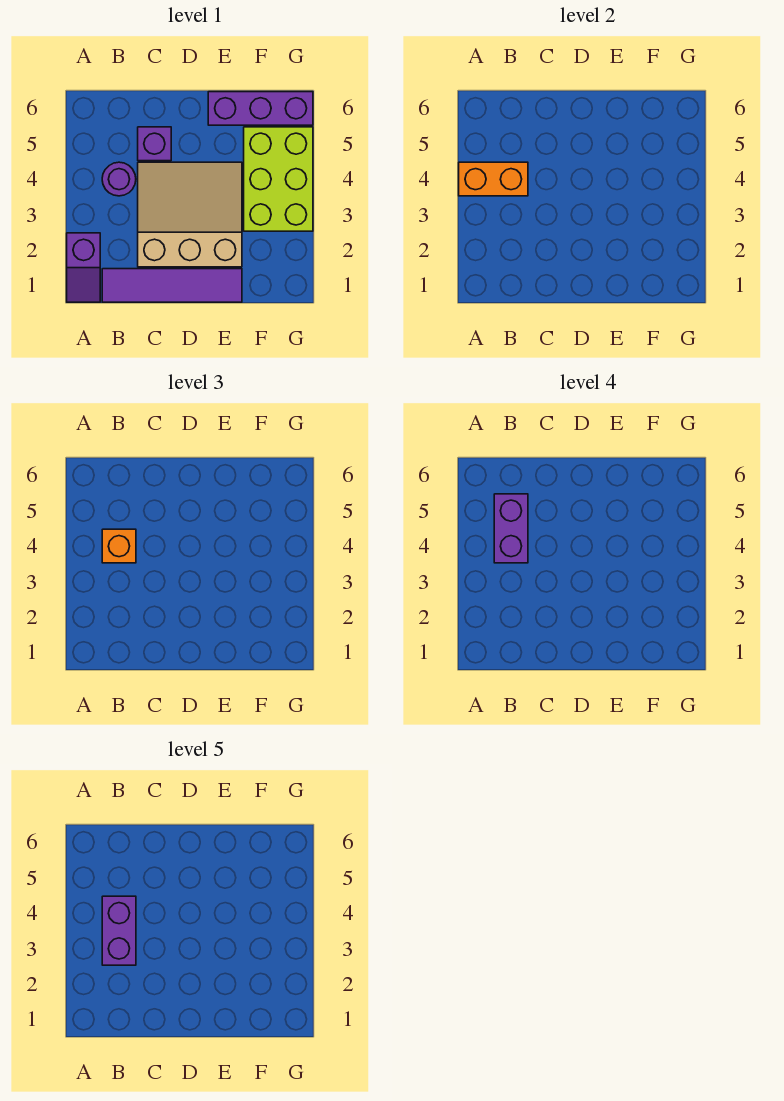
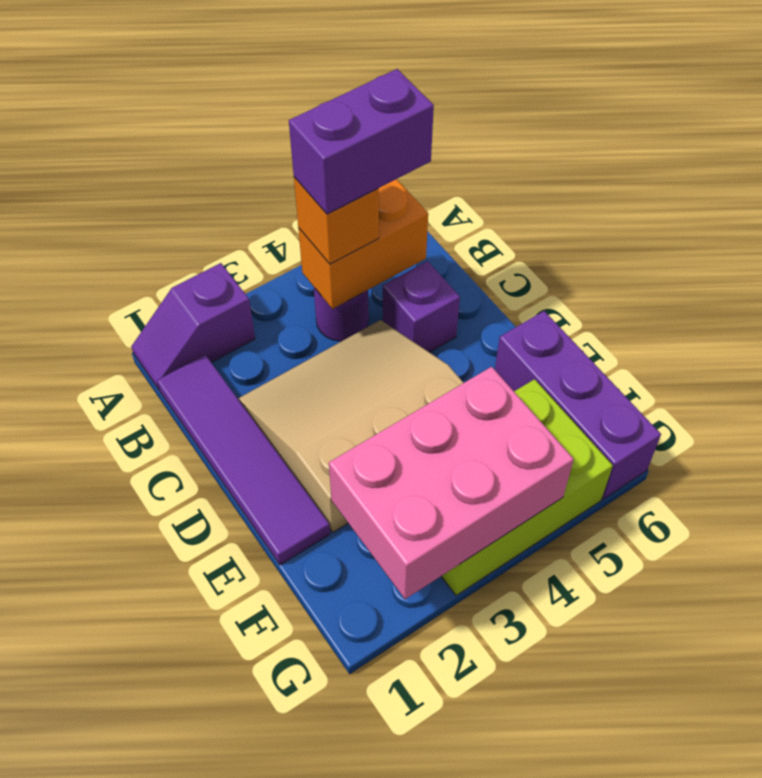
orange brick A4:B4 level 2 -> orange brick B4:B5 level 2
purple brick B3:B4 level 5 -> none
tan slope C2:E4 level 1 top 2 -> tan slope C2:E4 level 1 top E
none -> pink brick F2:G4 level 2

